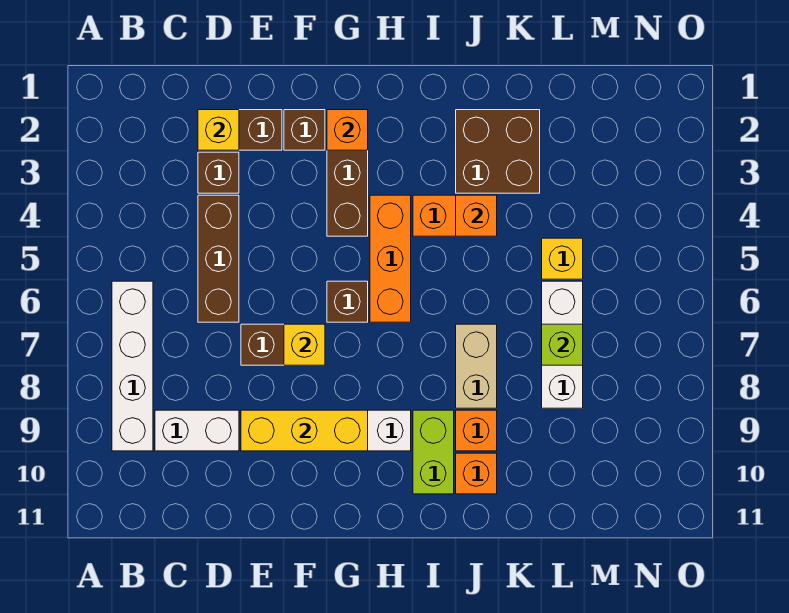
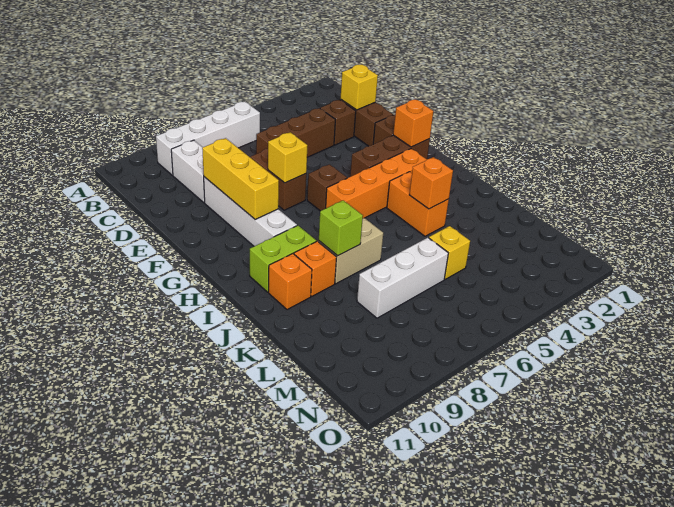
orange brick H4:H6 level 1 -> orange brick H3:H6 level 1
brown brick J2:K3 level 1 -> none
lime brick L7 level 2 -> lime brick J8 level 2

